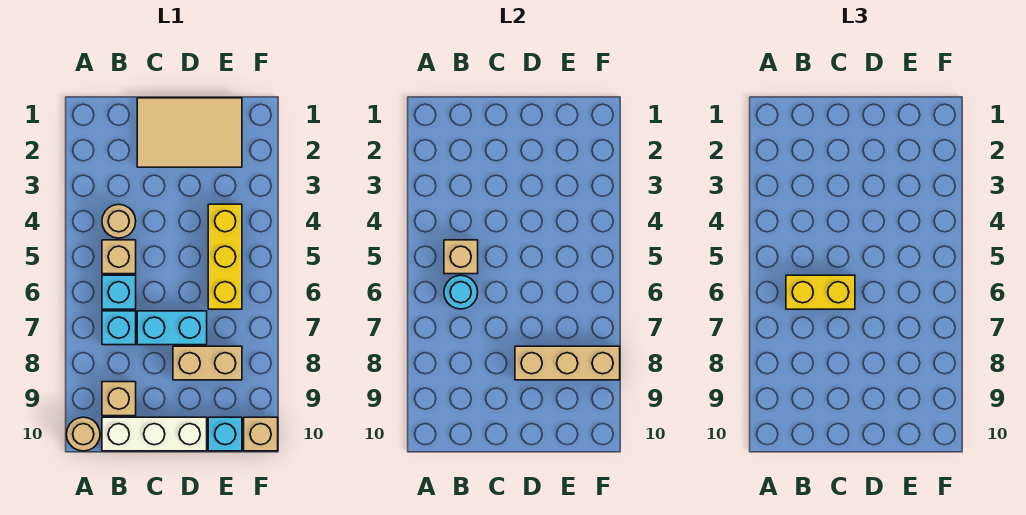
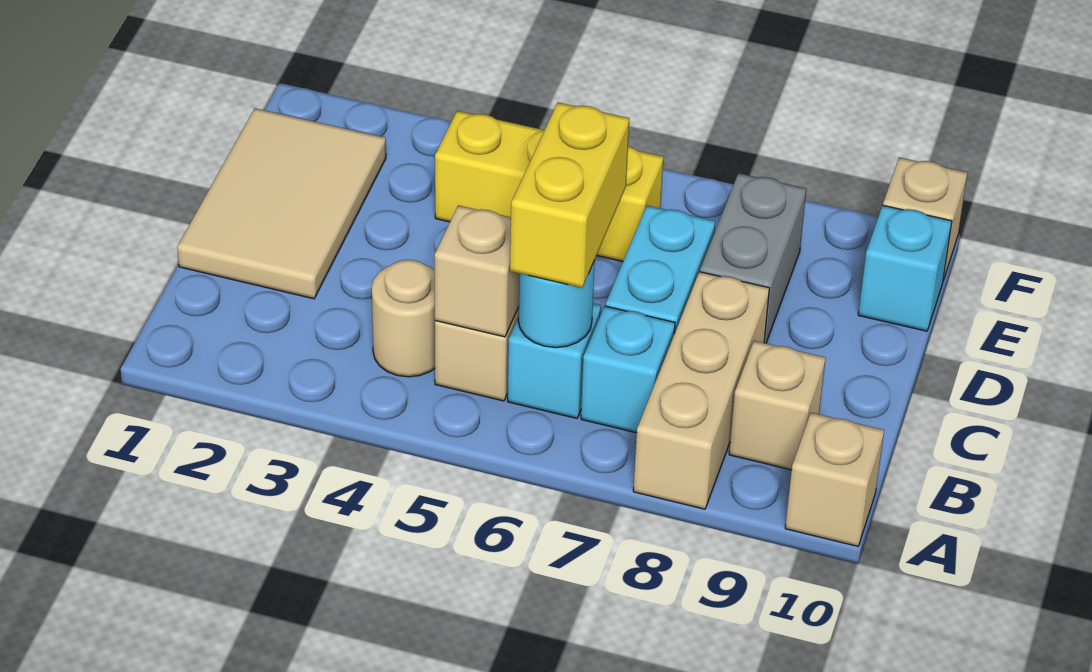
tan round brick A10 level 1 -> tan brick A10 level 1
white brick B10:D10 level 1 -> none
tan brick D8:E8 level 1 -> grey brick D8:E8 level 1
tan brick D8:F8 level 2 -> tan brick A8:C8 level 1

